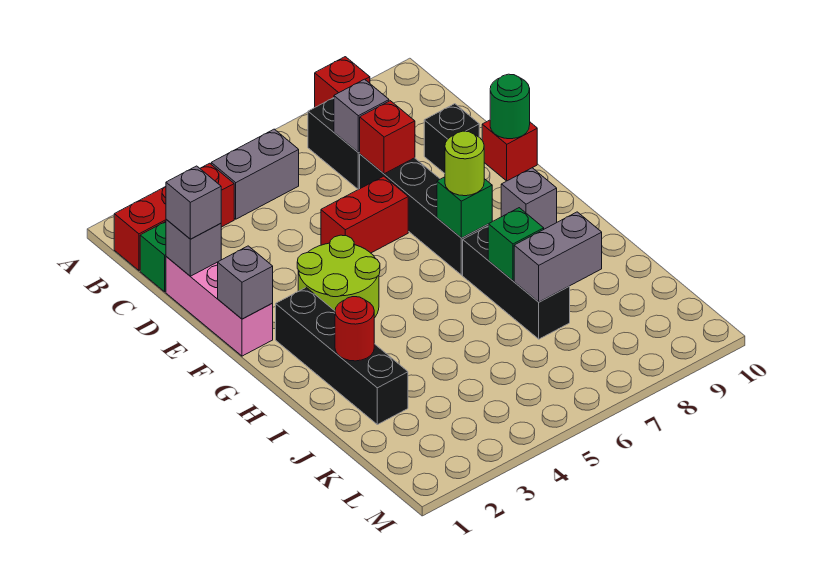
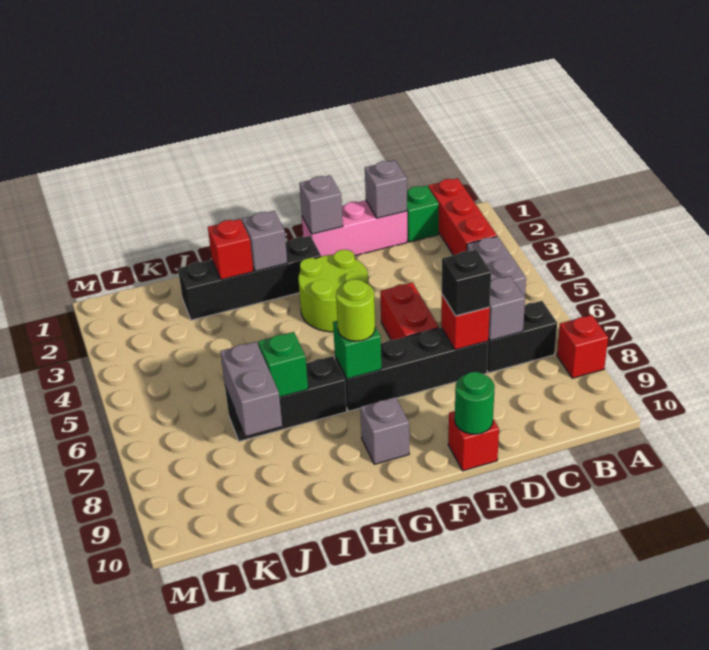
grey brick D1 level 3 -> grey brick H2 level 2
black brick D9 level 1 -> black brick D7 level 3
red round brick I2 level 2 -> red brick I2 level 2

